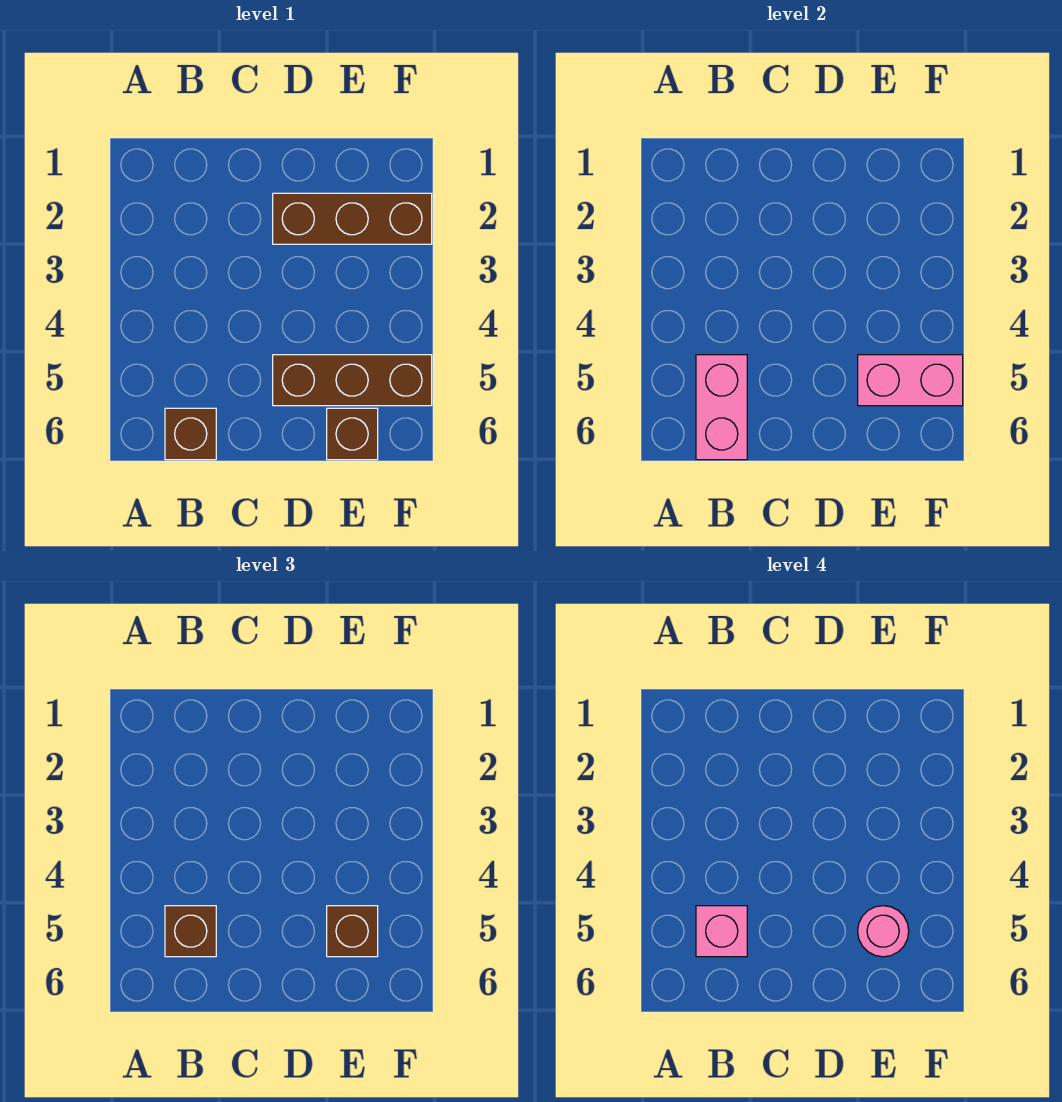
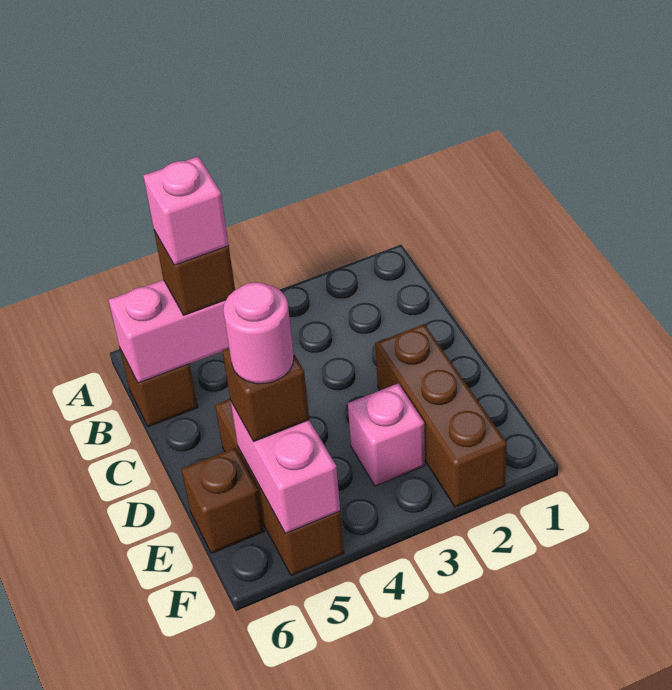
none -> pink brick E3 level 1

